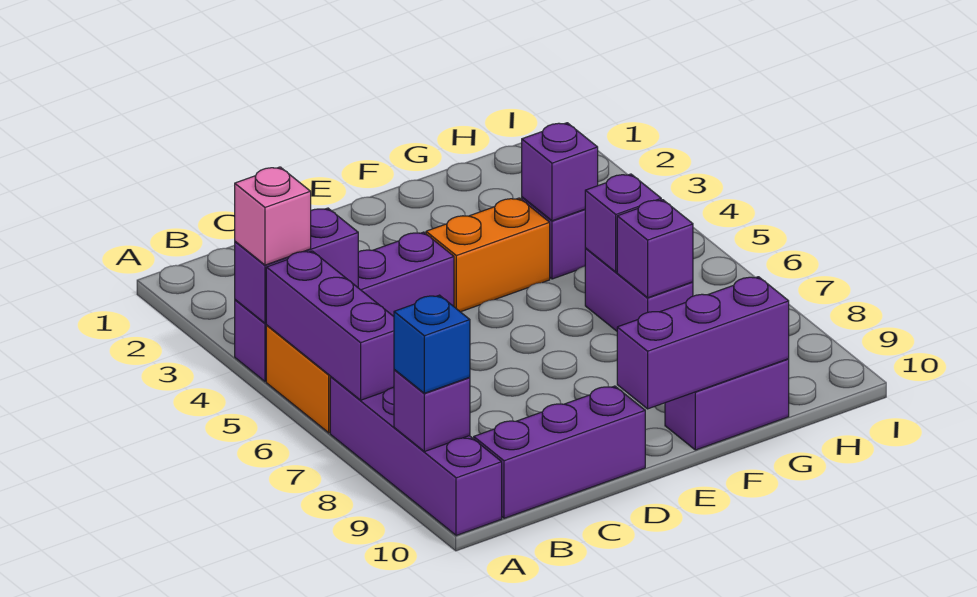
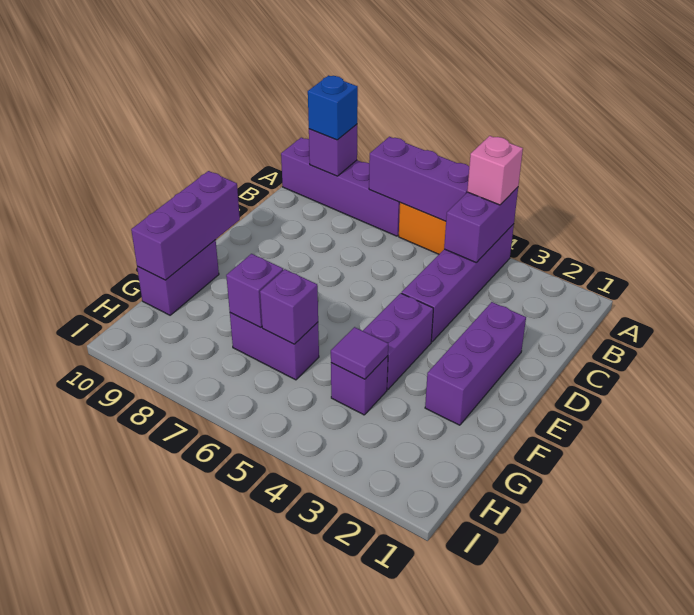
purple brick B10:D10 level 1 -> purple brick D2:F2 level 1
orange brick E4:F4 level 1 -> purple brick E4:F4 level 1
purple brick G4 level 2 -> purple tile G4 level 2

